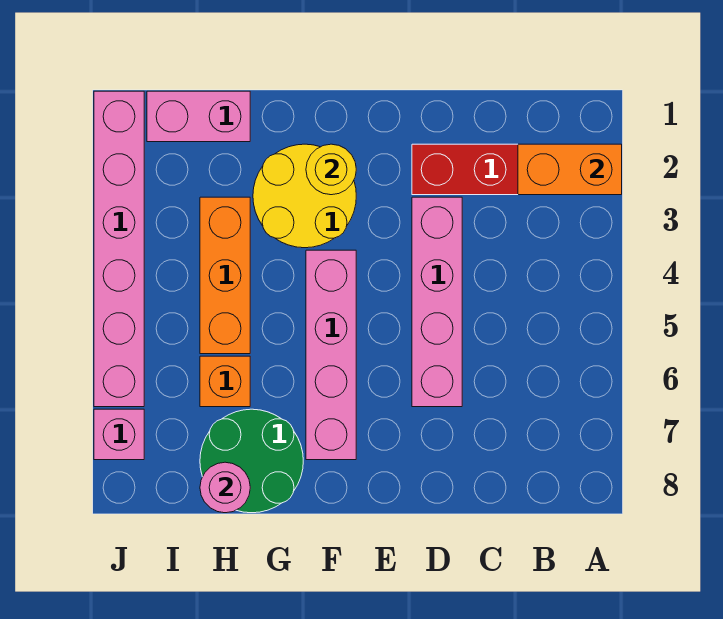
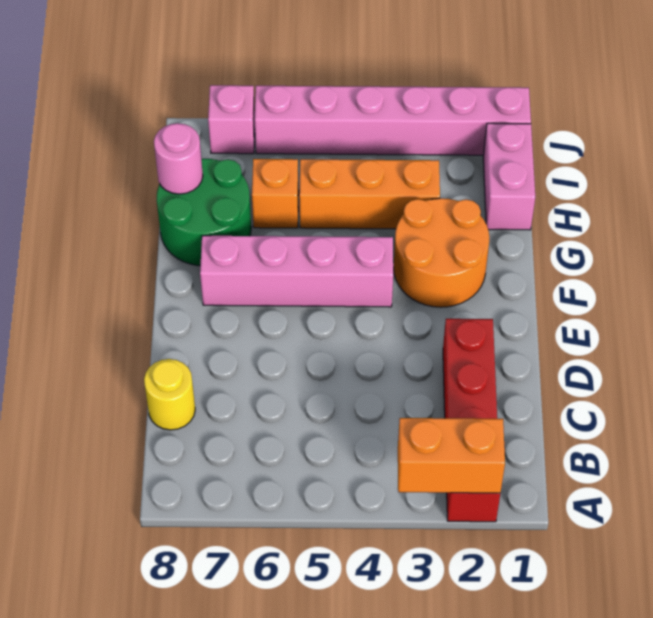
orange brick A2:B2 level 2 -> orange brick A2:A3 level 2
pink brick D3:D6 level 1 -> none
yellow round brick F2:G3 level 1 -> orange round brick F2:G3 level 1
yellow round brick F2 level 2 -> yellow round brick C8 level 1

